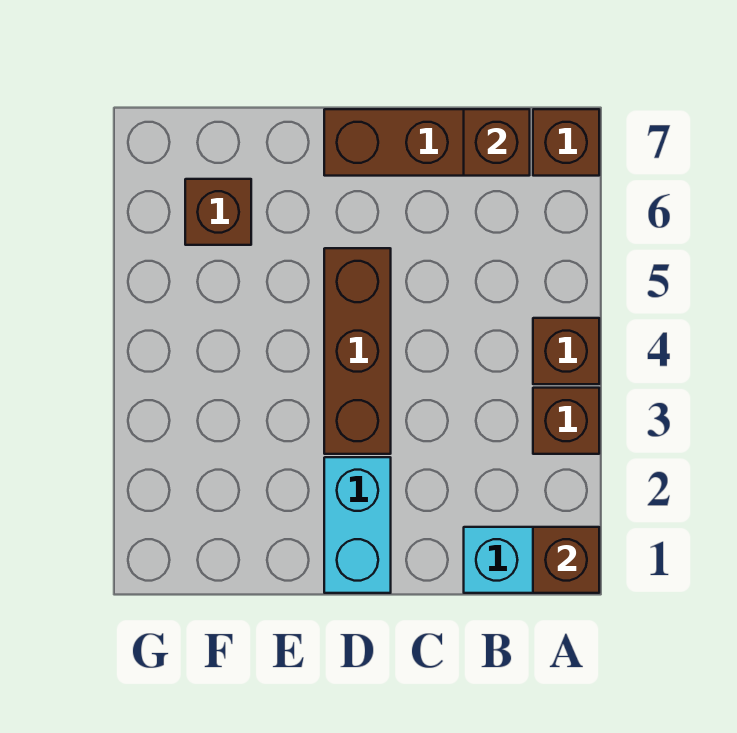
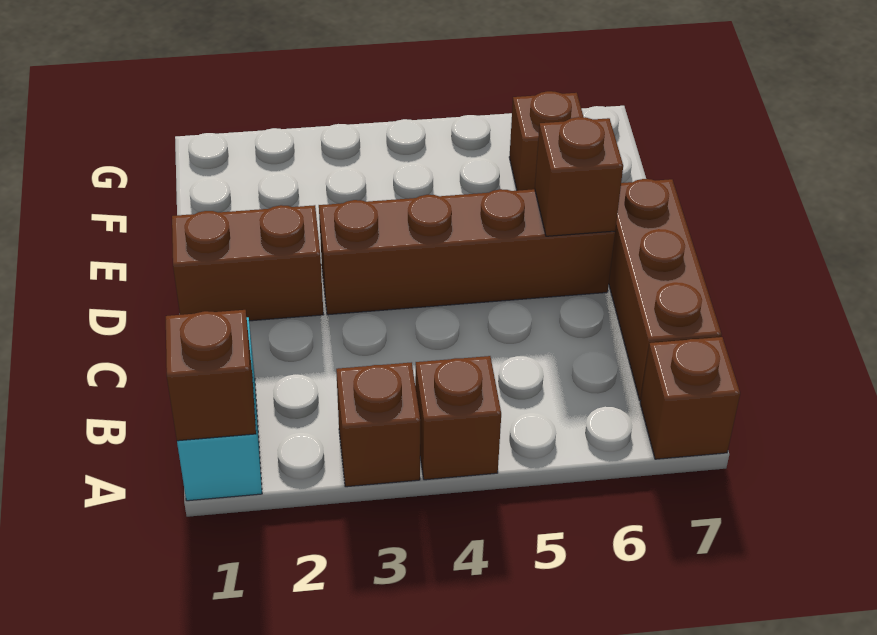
brown brick B7 level 2 -> brown brick D6 level 2
cyan brick D1:D2 level 1 -> brown brick D1:D2 level 1
brown brick D3:D5 level 1 -> brown brick D3:D6 level 1

